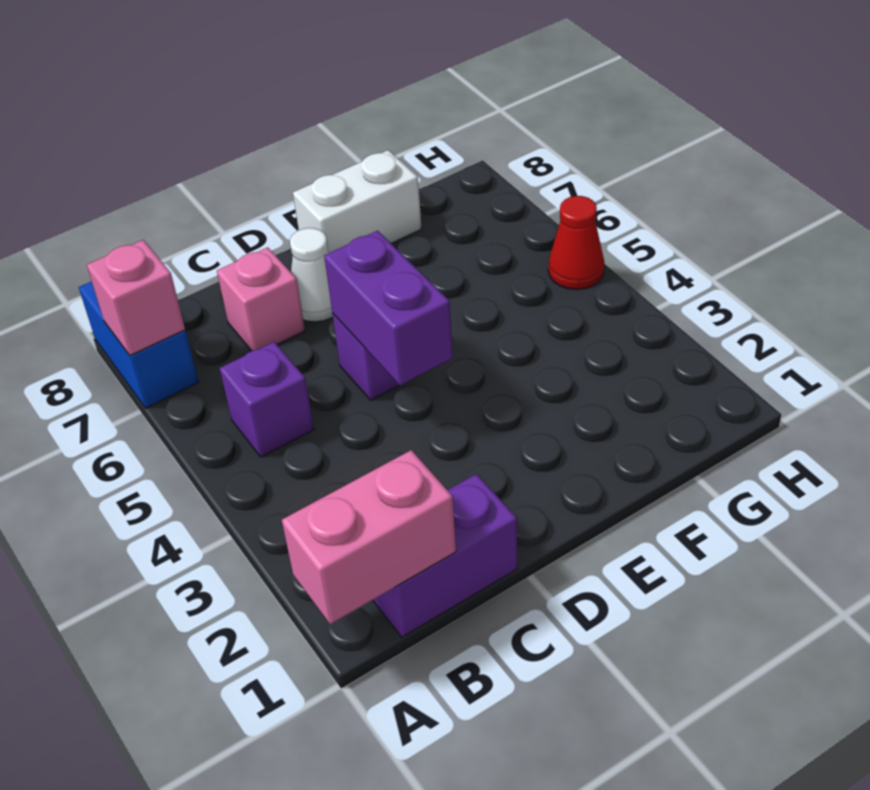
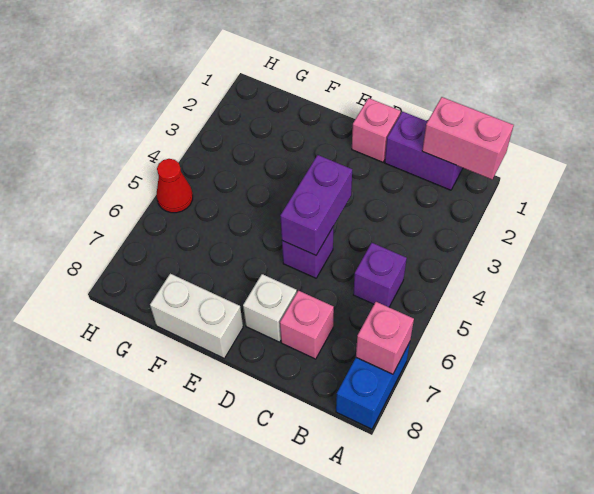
none -> pink brick D1 level 1
white cone D7 level 1 -> white brick D7 level 1

